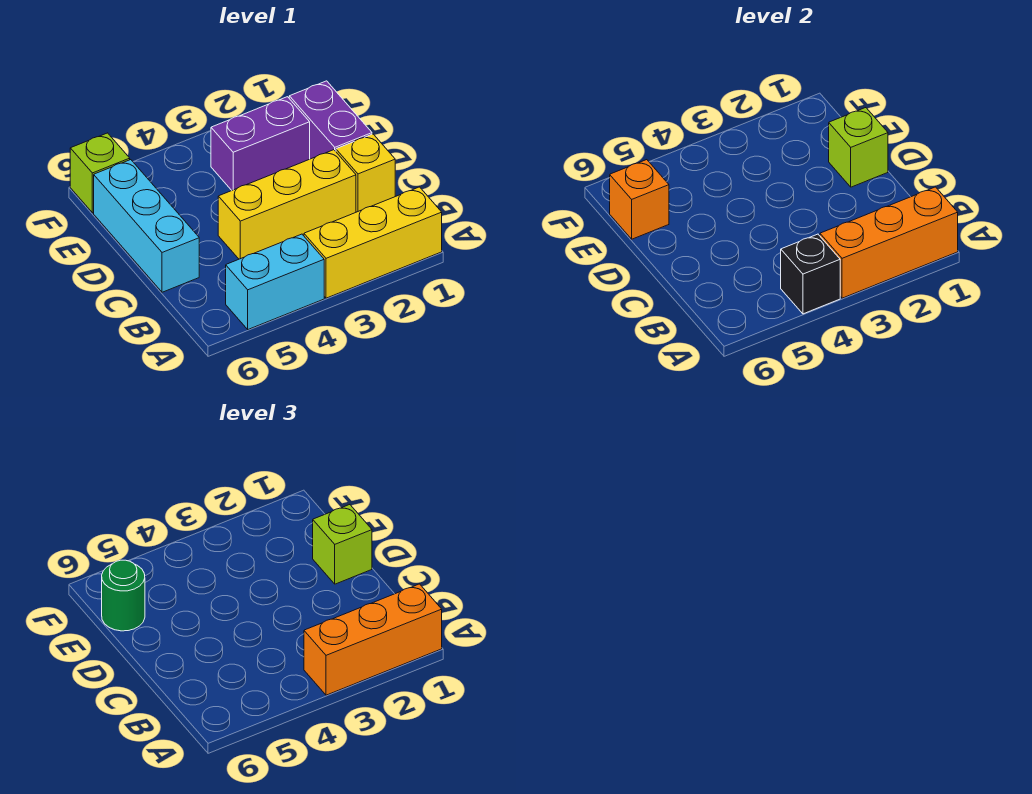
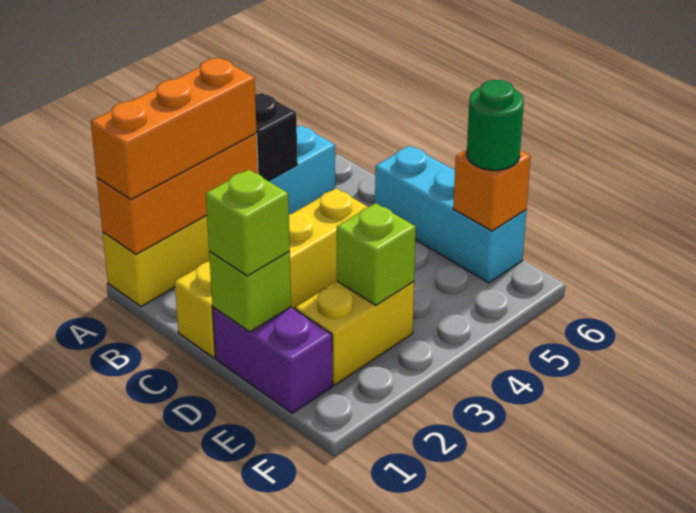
purple brick E2:E3 level 1 -> yellow brick E2:E3 level 1
lime brick F6 level 1 -> lime brick E3 level 2

